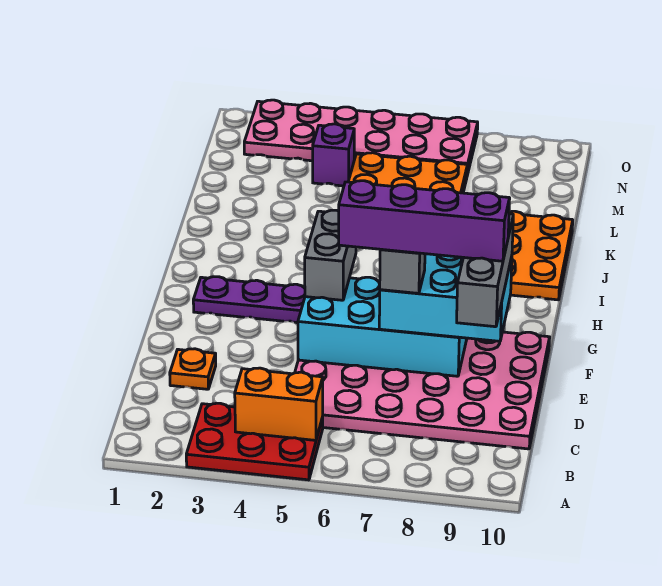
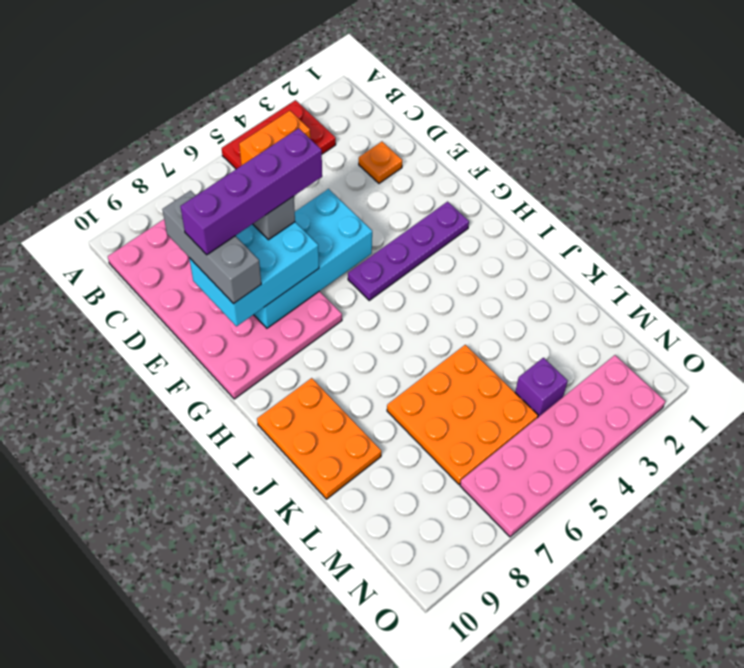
pink plate C5:F10 level 1 -> pink plate B7:G10 level 1
grey brick F5:G5 level 3 -> none

